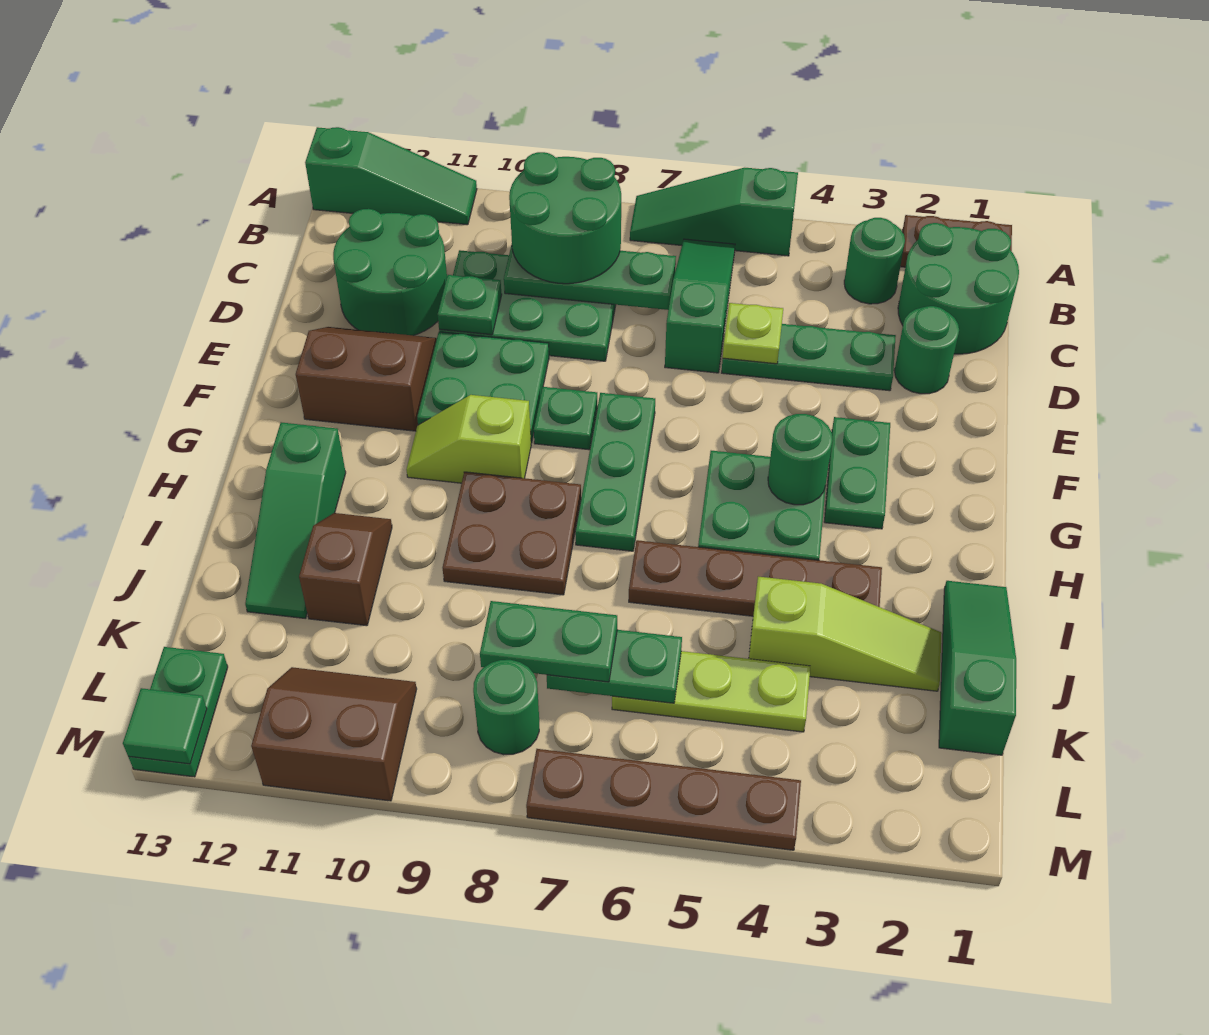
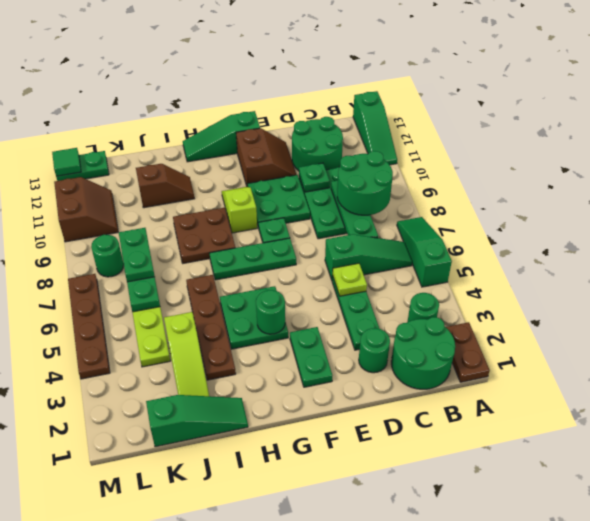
green plate F3:G3 level 1 -> green plate F2:F3 level 1
green slope H12:J12 level 1 top H -> green slope F13:H13 level 1 top F

